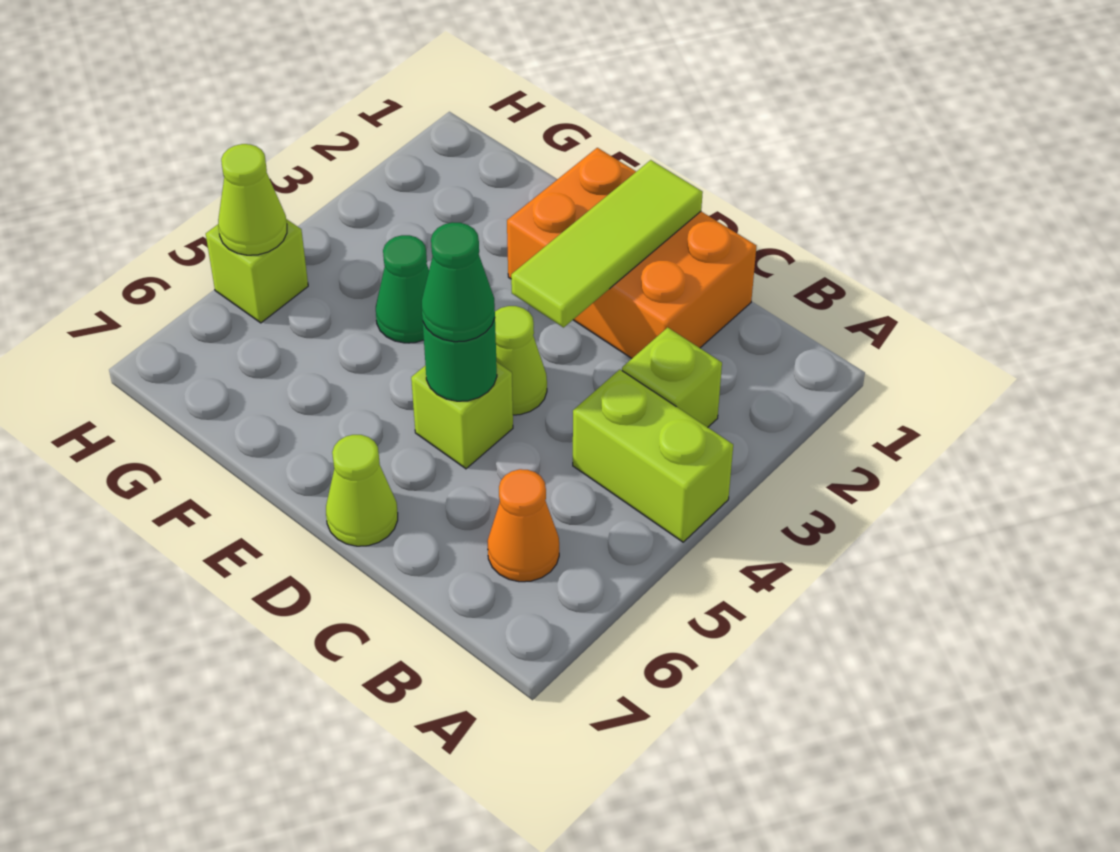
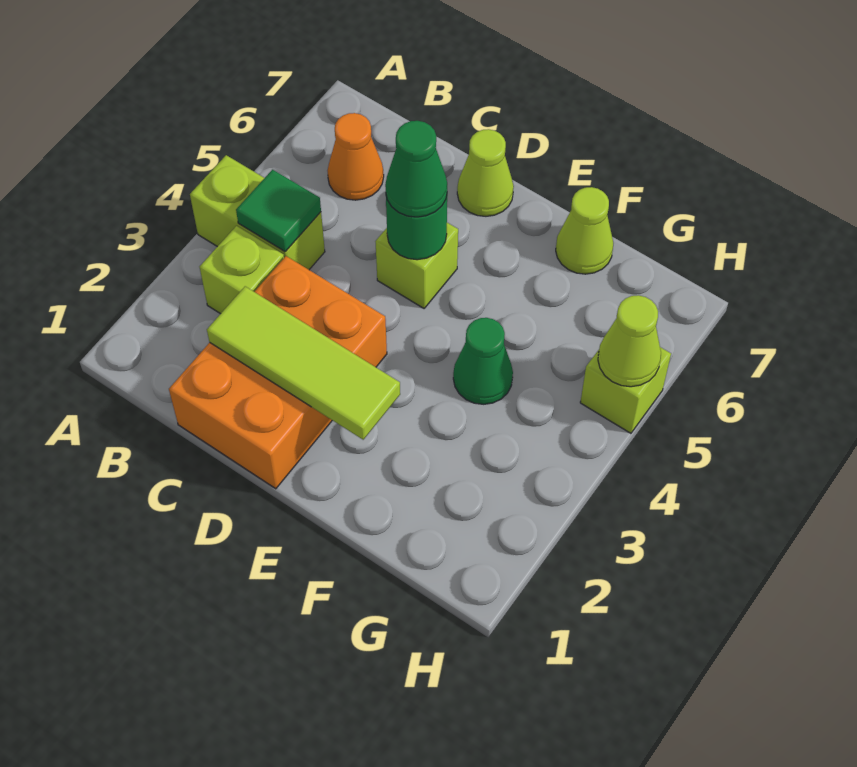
none -> green tile B4 level 2
orange brick C1:E2 level 1 -> orange brick C1:D3 level 1
lime tile D1:D3 level 2 -> lime tile C2:E2 level 2
lime cone D4 level 1 -> lime cone F7 level 1

